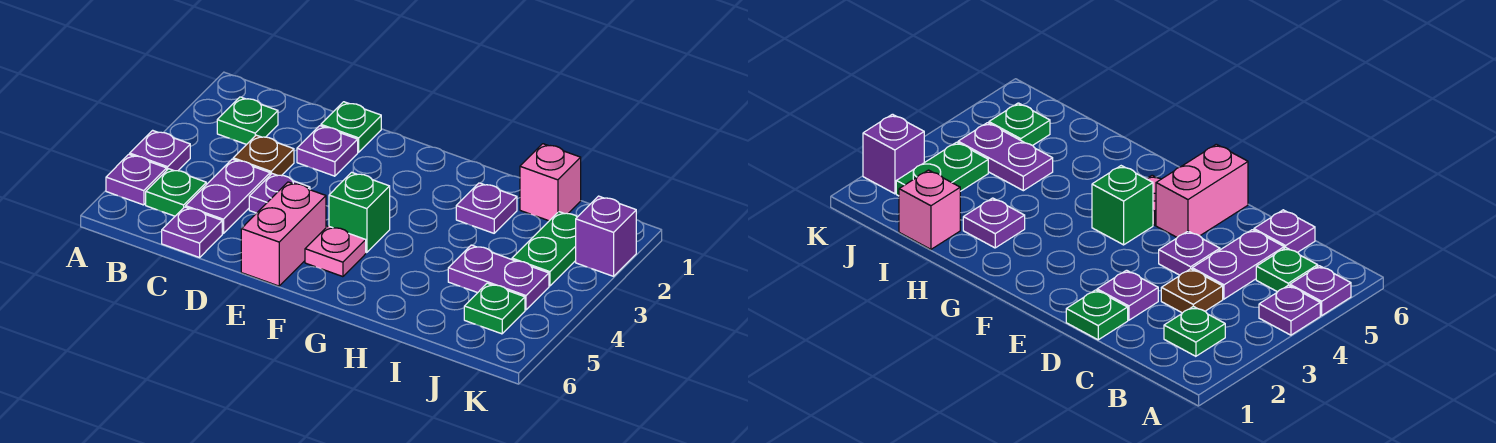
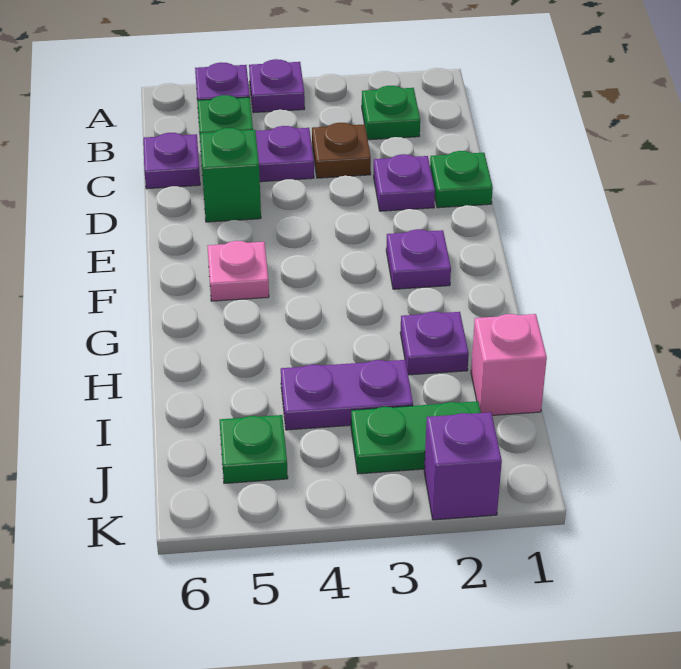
purple plate D4 level 1 -> purple plate F2 level 1
pink brick E5:E6 level 1 -> none
green brick F4 level 1 -> green brick D5 level 1
purple plate I4:J4 level 1 -> purple plate I3:I4 level 1

